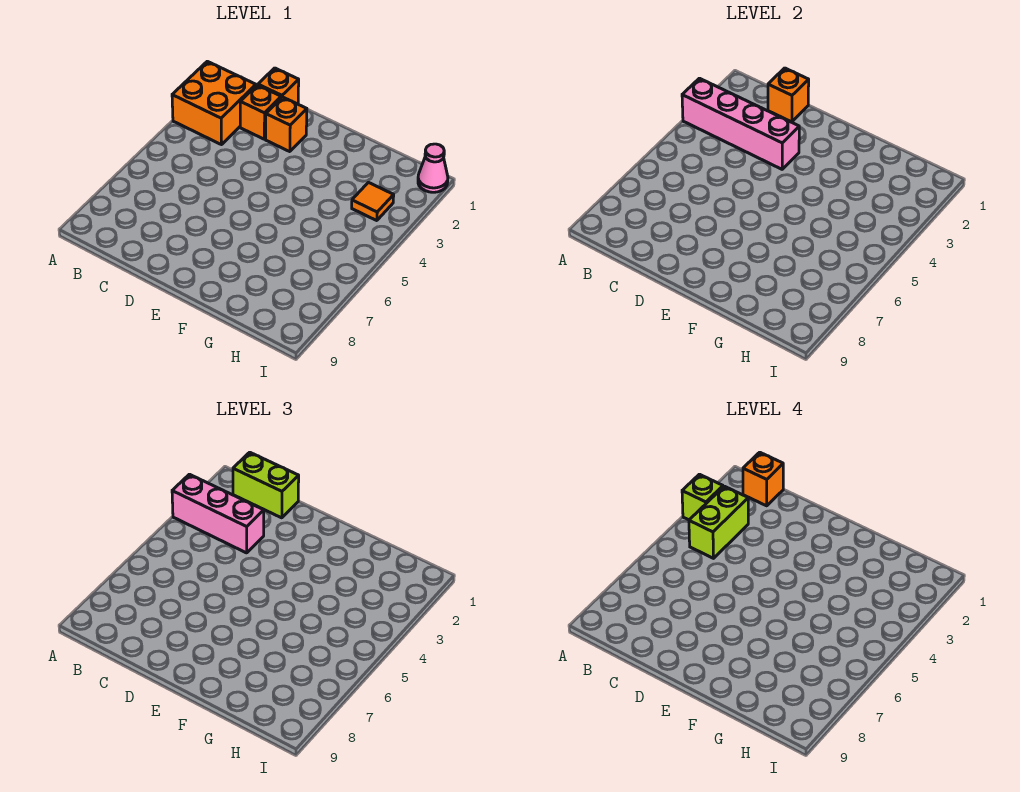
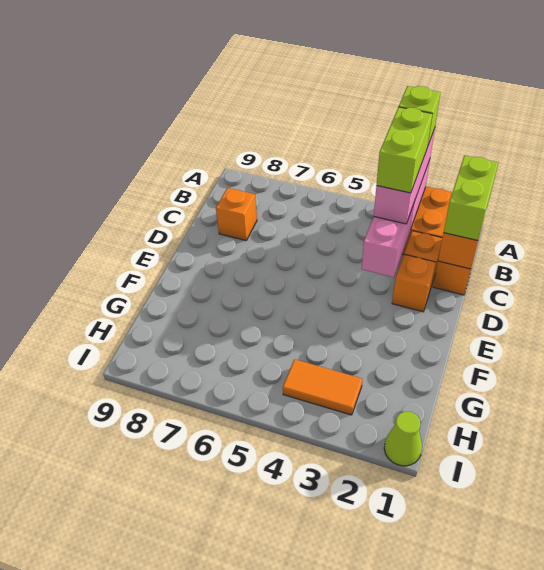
orange brick B1 level 4 -> orange brick C8 level 1
lime brick B3:B4 level 4 -> lime brick B3:C3 level 4
orange tile H3 level 1 -> orange tile H3:H4 level 1
pink cone I1 level 1 -> lime cone I1 level 1

